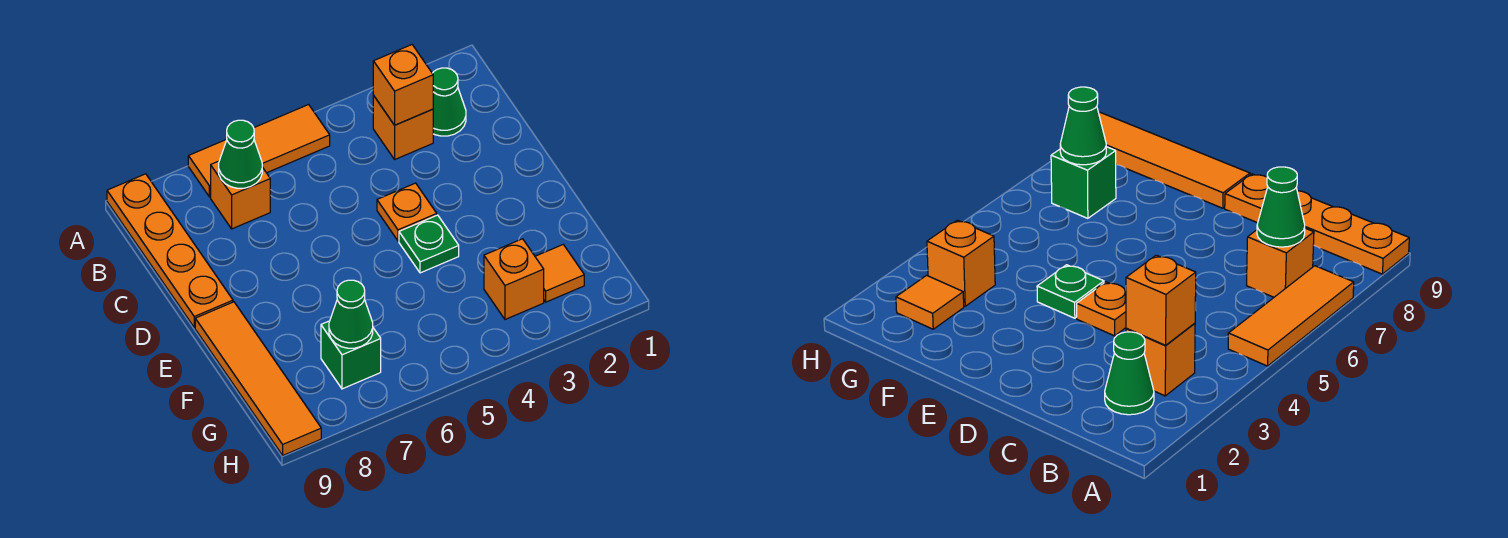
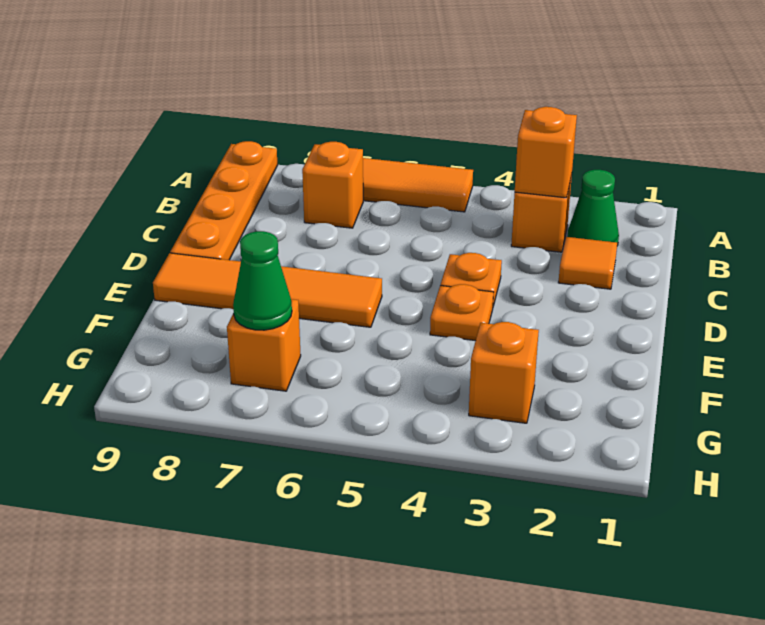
green cone B7 level 2 -> none
green plate E4 level 1 -> orange plate E4 level 1
orange tile E9:H9 level 1 -> orange tile E6:E9 level 1
orange tile G2 level 1 -> orange tile C2 level 1
green brick G7 level 1 -> orange brick G7 level 1

